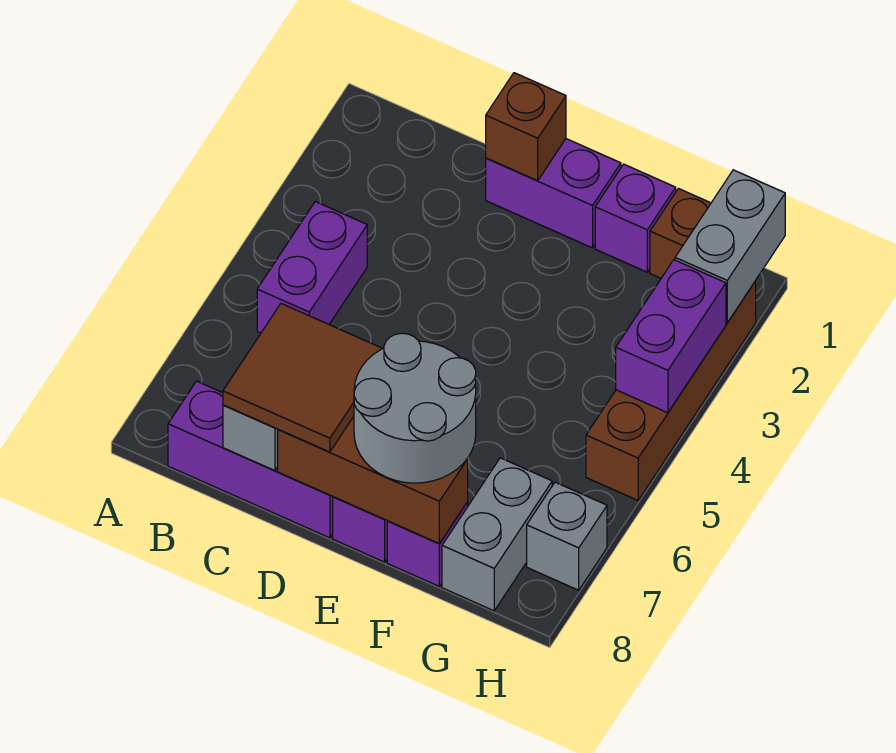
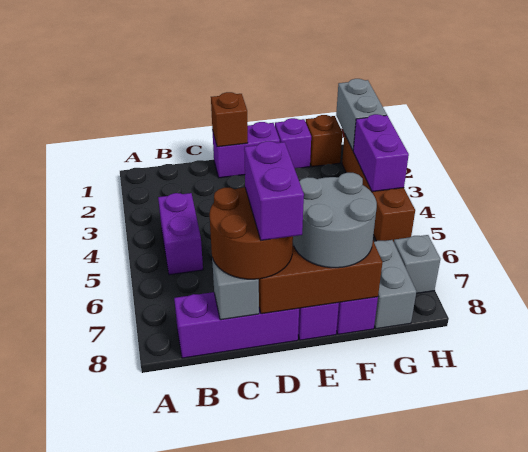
brown tile C7:D8 level 3 -> brown round brick C7:D8 level 3
none -> purple brick D7:D8 level 4

